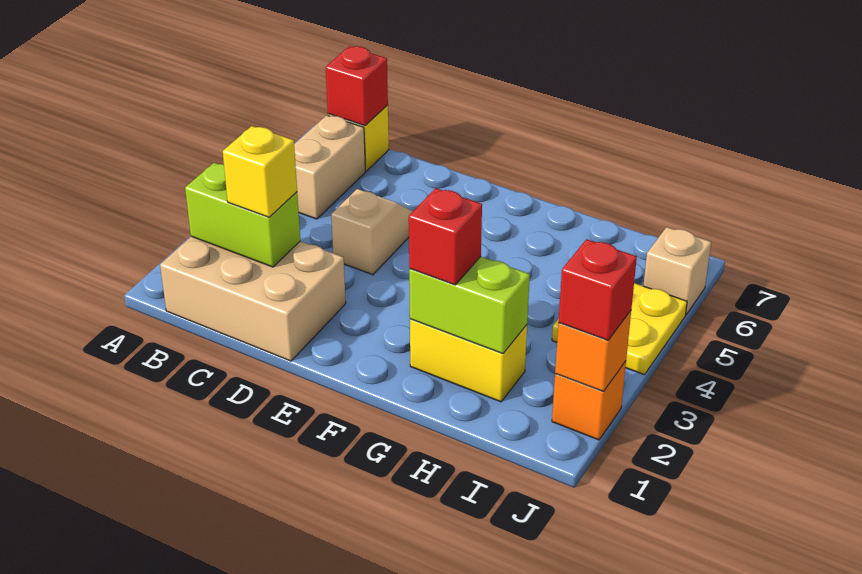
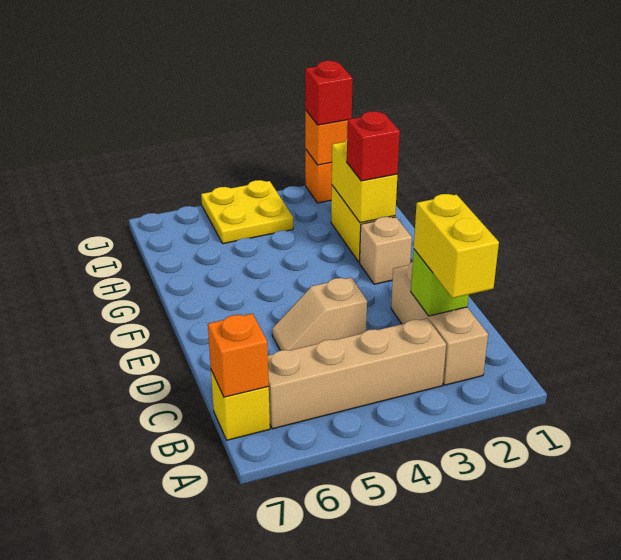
tan brick B1:D2 level 1 -> tan brick B2:D2 level 1
lime brick B2:C2 level 2 -> lime brick C2 level 2
tan brick B5:B6 level 1 -> tan brick B3:B6 level 1
red brick B7 level 2 -> orange brick B7 level 2
yellow brick C2 level 3 -> yellow brick B2:C2 level 3
lime brick G2:H2 level 2 -> yellow brick G2:H2 level 2
tan brick J6 level 1 -> tan brick F2 level 1

